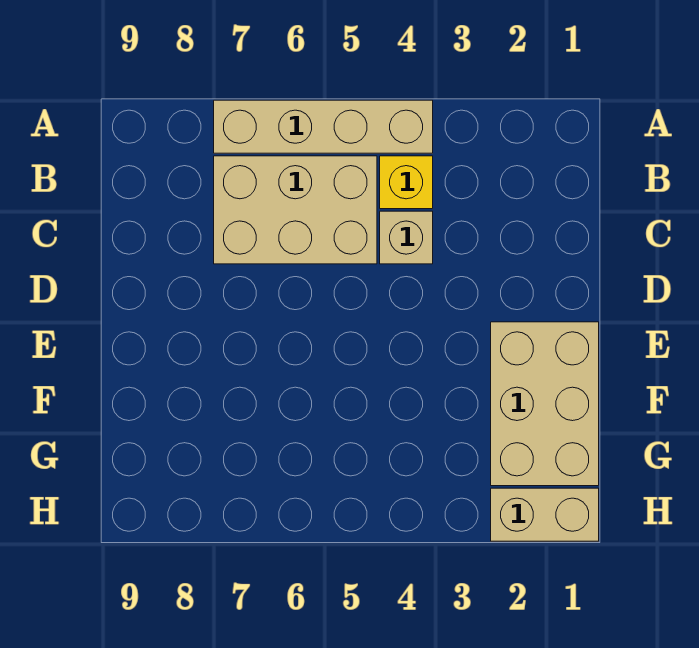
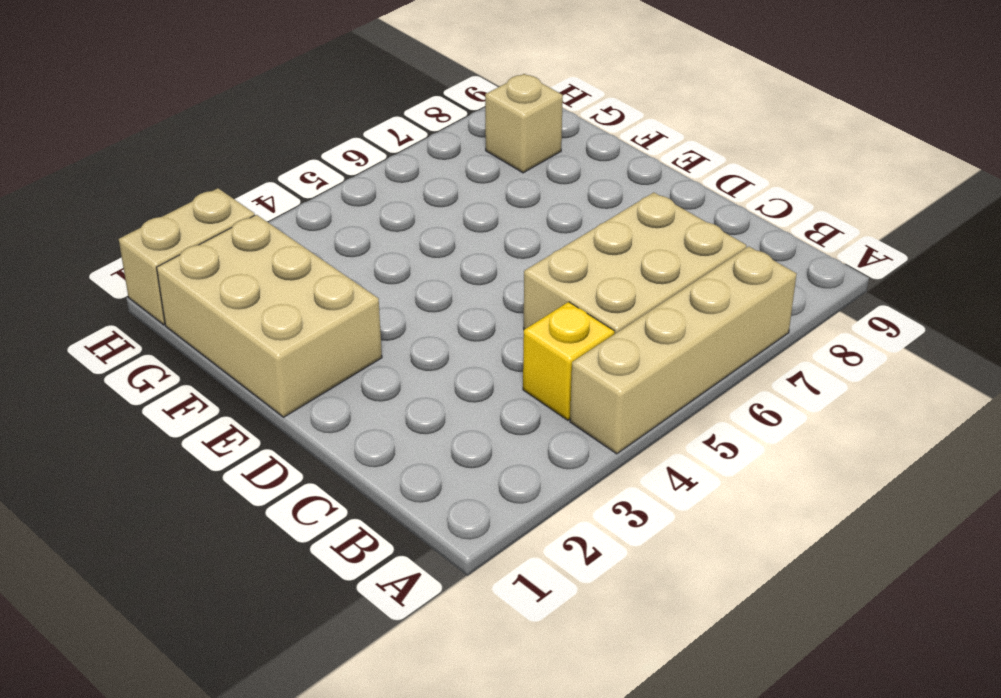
tan brick C4 level 1 -> tan brick G8 level 1

